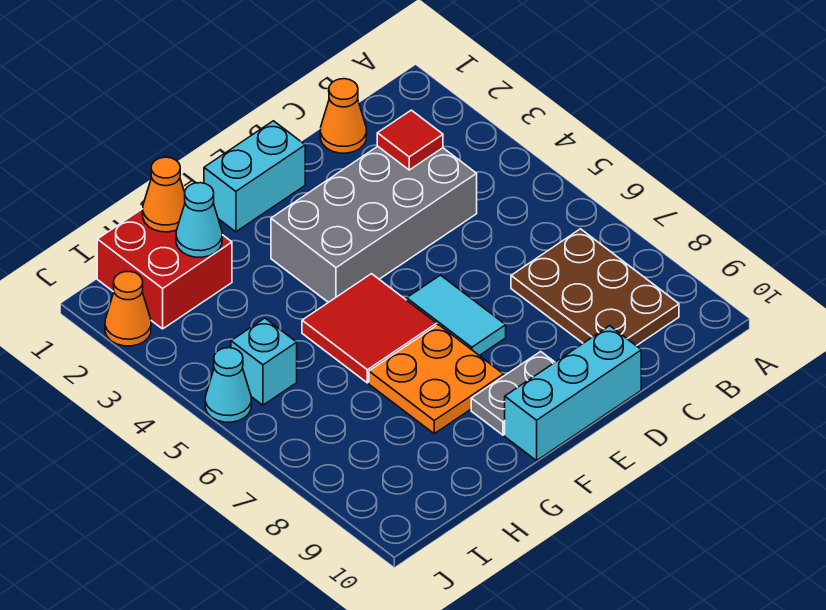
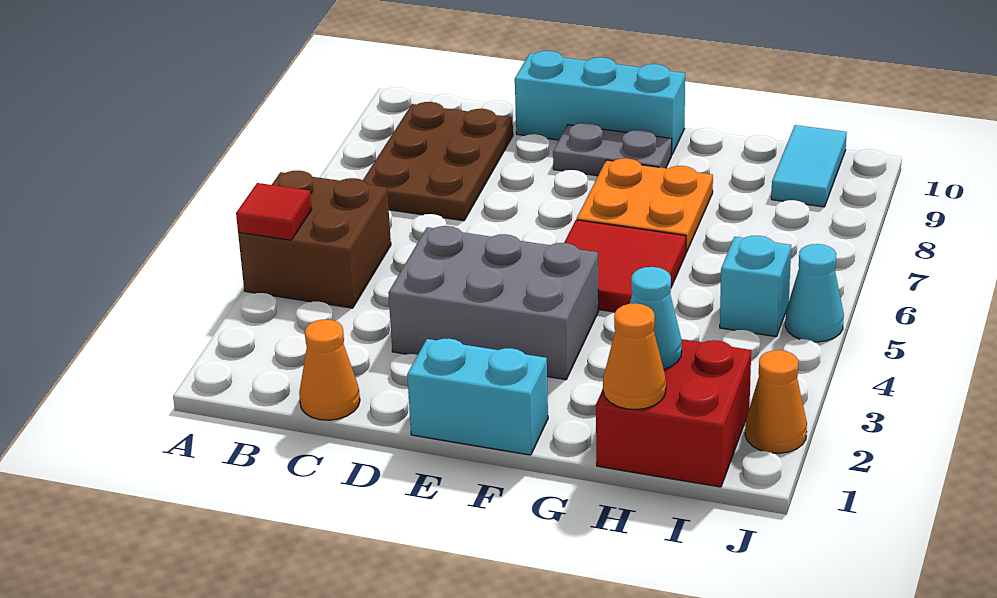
none -> brown brick A4:B5 level 1
grey brick C3:F4 level 1 -> grey brick D3:F4 level 1
red tile C3 level 2 -> red tile A4 level 2
cyan tile E6:E7 level 1 -> cyan tile I9:I10 level 1

